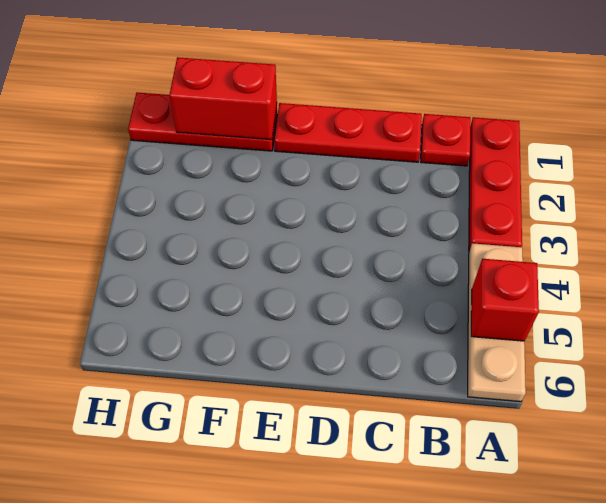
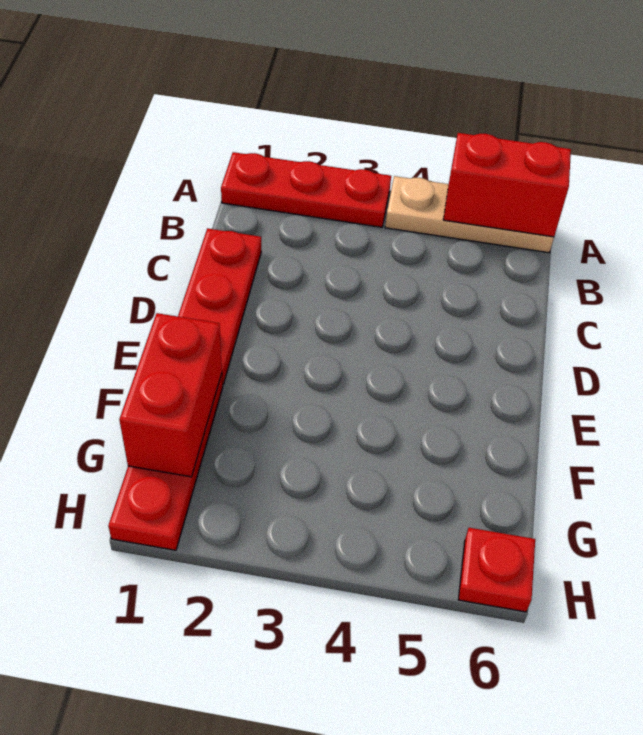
red brick A5 level 2 -> red brick A5:A6 level 2
red plate B1 level 1 -> red plate H6 level 1

